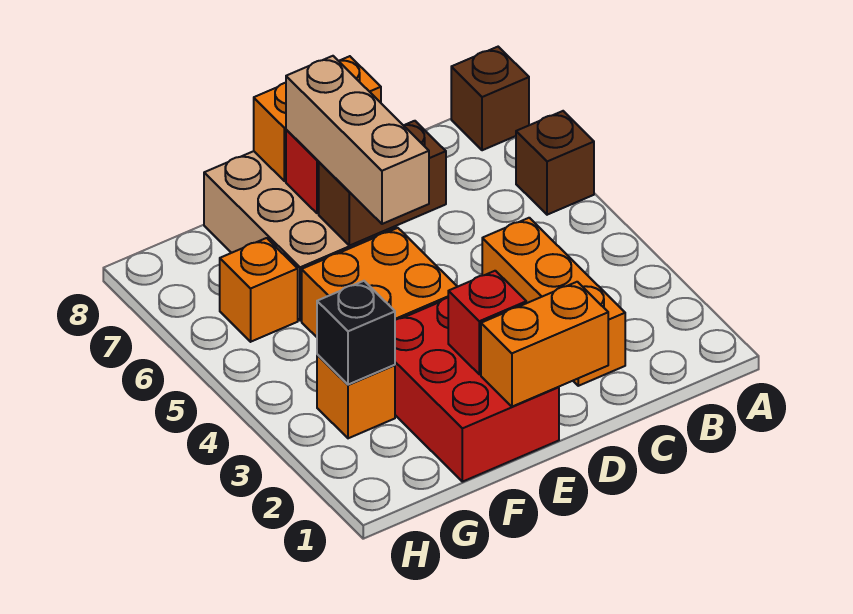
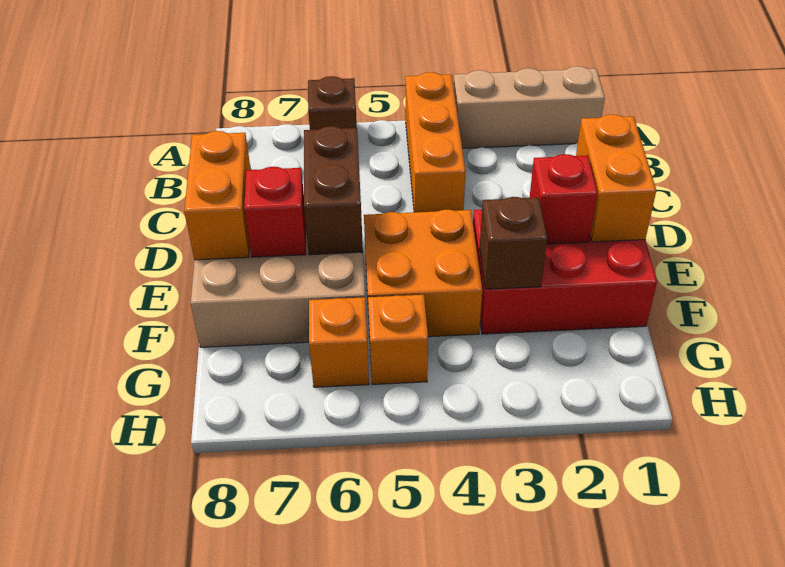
brown brick A8 level 1 -> brown brick F3 level 2
orange brick C2:C4 level 1 -> orange brick A4:C4 level 1
tan brick E5:E7 level 3 -> tan brick A1:A3 level 1
orange brick G3 level 1 -> orange brick G5 level 1
black brick G3 level 2 -> none

